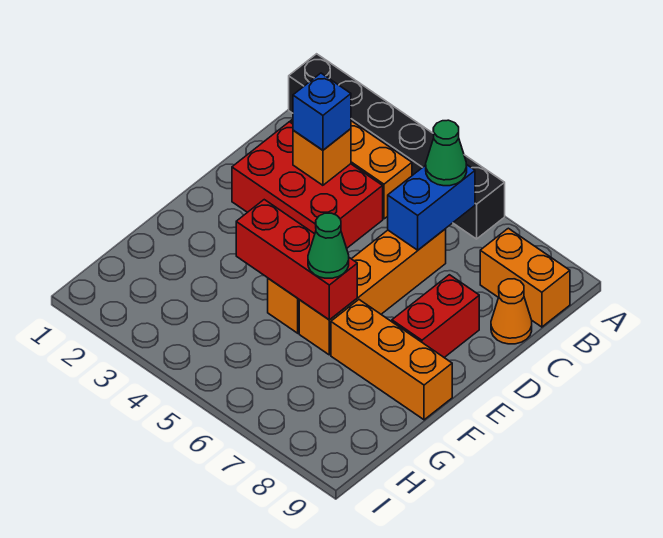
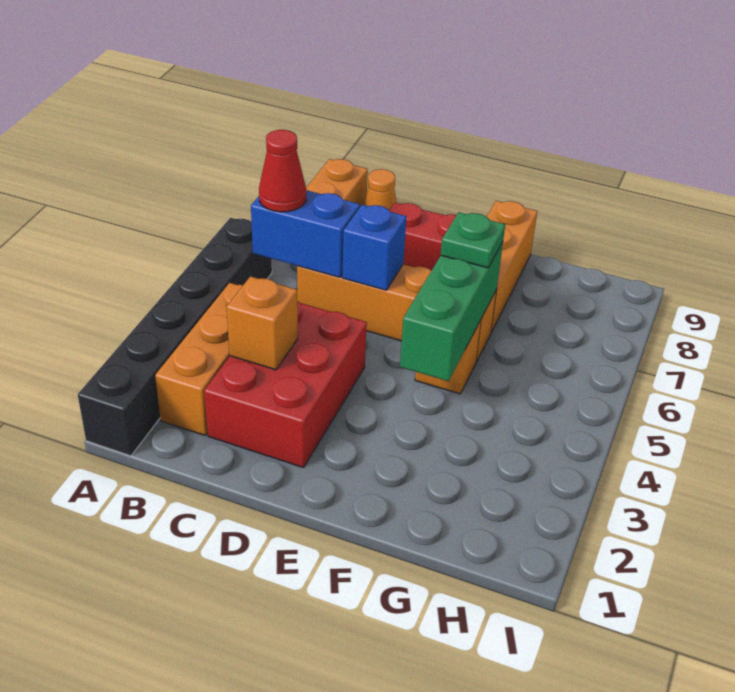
green cone B6 level 3 -> red cone B6 level 3
blue brick C3 level 3 -> blue brick D6 level 2
red brick F4:F6 level 2 -> green brick F4:F6 level 2
green cone F6 level 3 -> green plate F6 level 3

